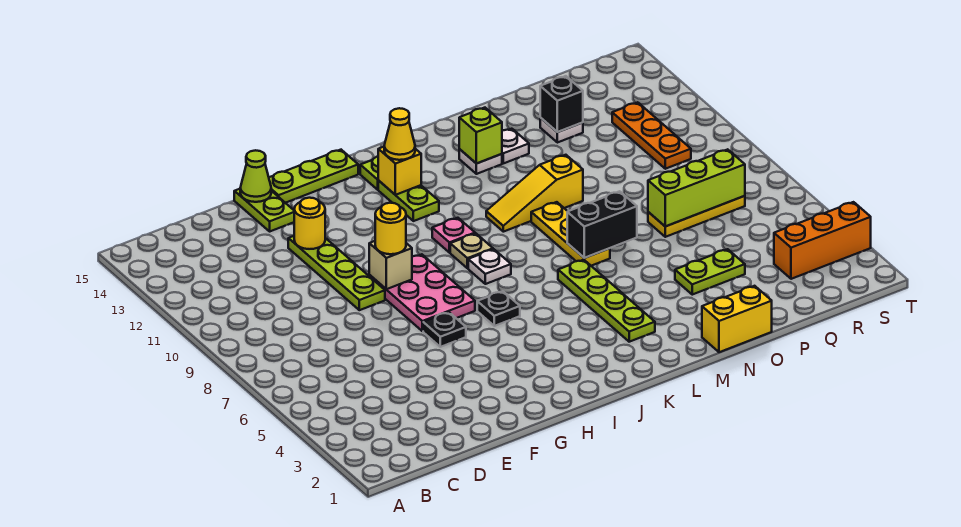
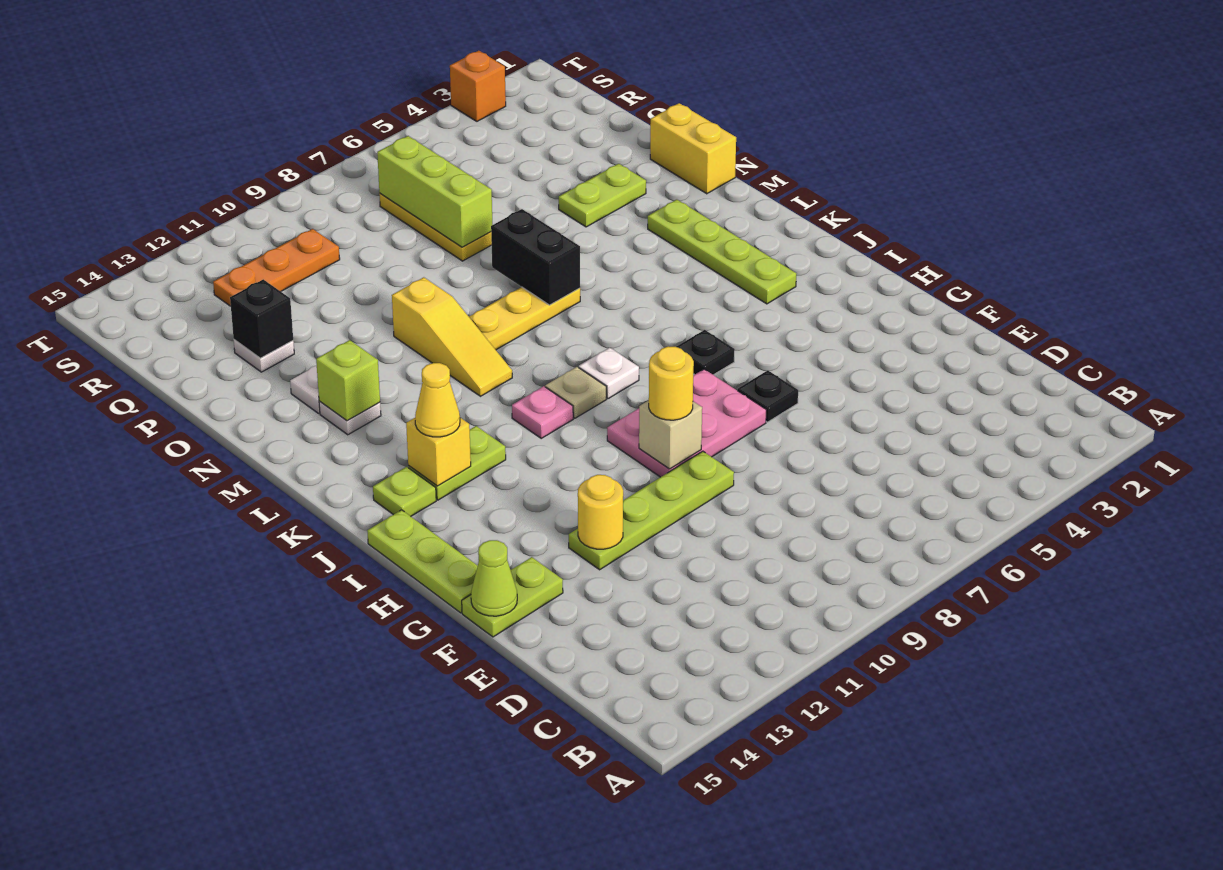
lime plate L3:L6 level 1 -> lime plate J3:M3 level 1
lime plate O4:P4 level 1 -> lime plate O3:O4 level 1
orange brick R3:T3 level 1 -> orange brick T3 level 1

